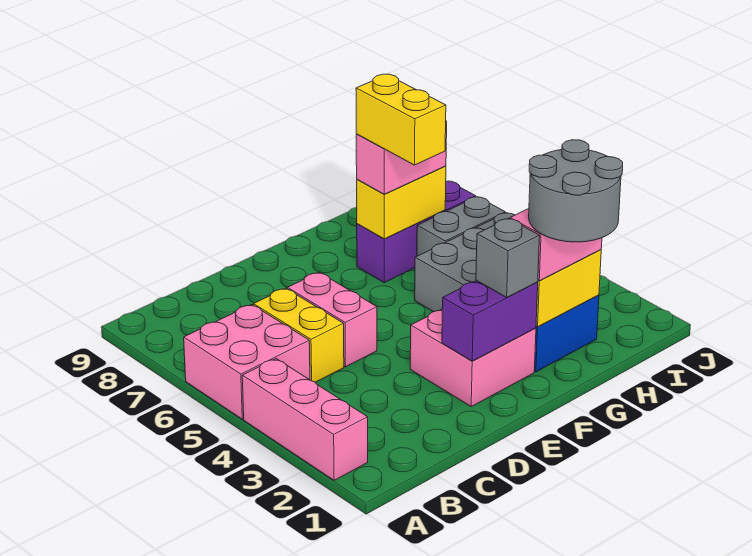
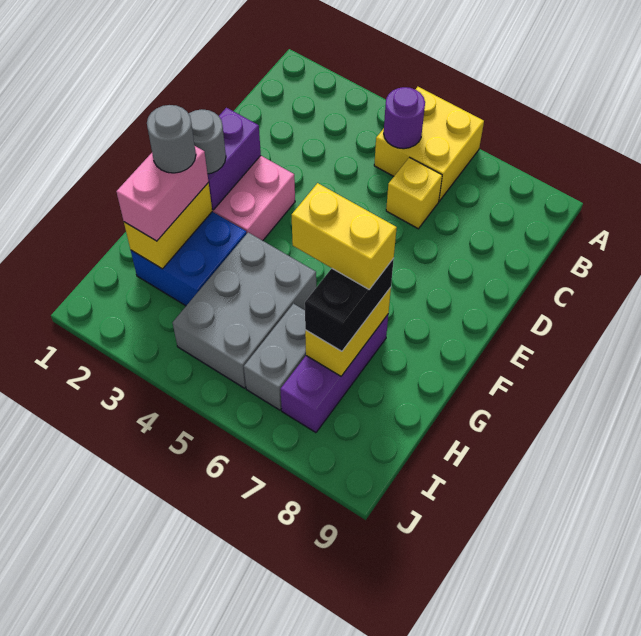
pink brick A2:A4 level 1 -> none
pink brick A5:B6 level 1 -> yellow brick A5:B6 level 1
none -> purple round brick B5 level 2
yellow brick C5:C6 level 1 -> yellow brick C6 level 1
pink brick D5:D6 level 1 -> none
grey brick F2 level 3 -> grey round brick F2 level 3
grey round brick G1:H2 level 4 -> grey round brick G2 level 4
pink brick G7:H7 level 3 -> black brick G7:H7 level 3

